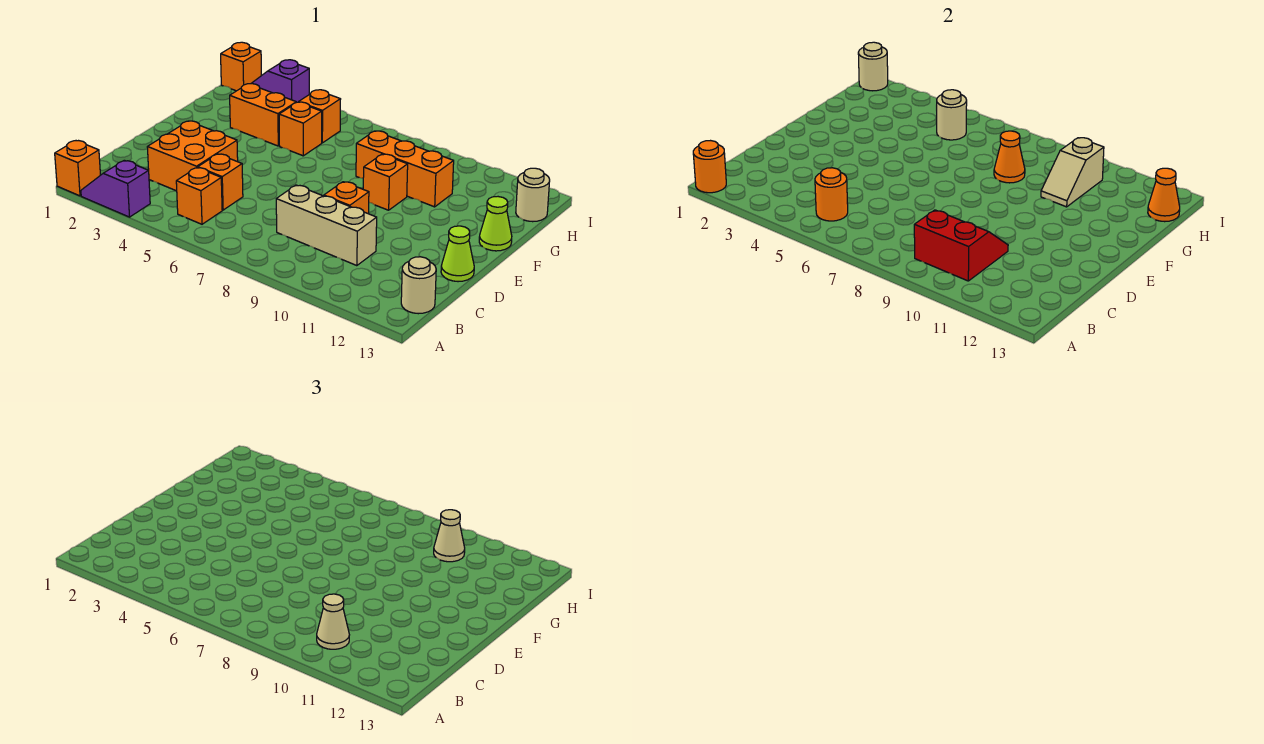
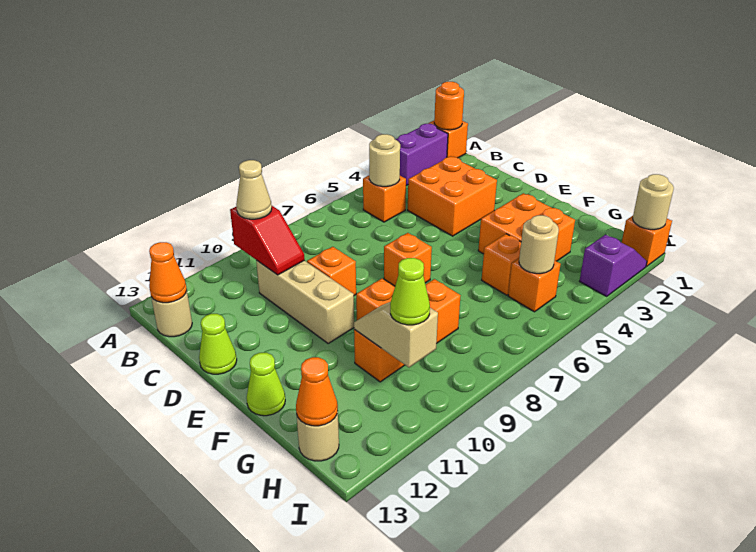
purple slope A2:A3 level 1 top 3 -> purple brick A2:A3 level 1
orange round brick B5 level 2 -> tan round brick B5 level 2
red slope B9:C10 level 2 top B -> red slope B10:C10 level 2 top B
orange brick C5 level 1 -> orange brick E7 level 1
tan brick C8:C10 level 1 -> tan brick C10:E10 level 1
orange brick G3:G4 level 1 -> orange brick F3:G4 level 1
orange cone G8 level 2 -> orange cone B13 level 2
tan cone H10 level 3 -> lime cone H10 level 3

